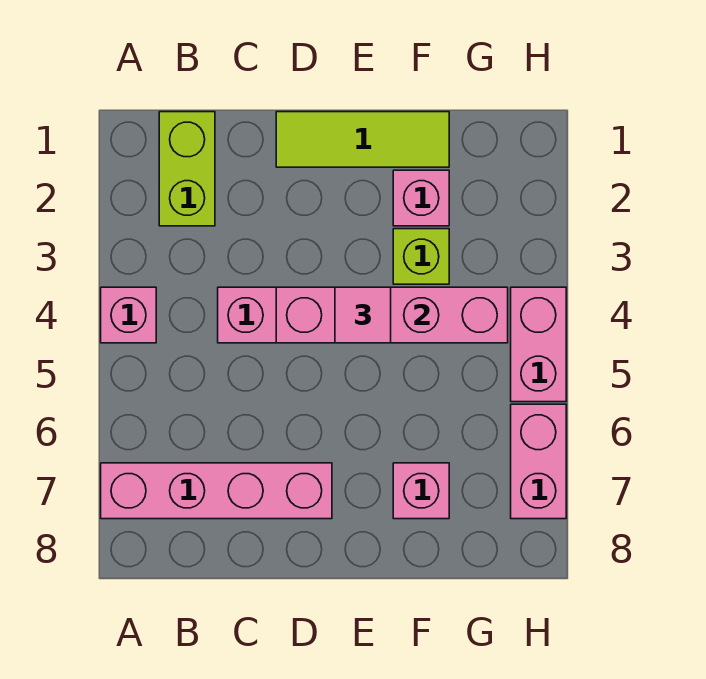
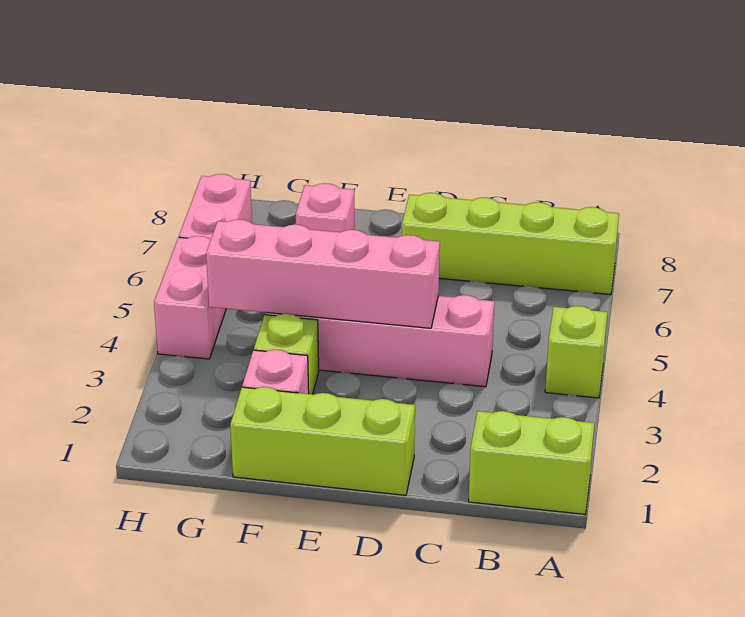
pink brick A4 level 1 -> lime brick A4 level 1
pink brick A7:D7 level 1 -> lime brick A7:D7 level 1
lime brick B1:B2 level 1 -> lime brick A1:B1 level 1
lime tile D1:F1 level 1 -> lime brick D1:F1 level 1
pink tile E4 level 3 -> none

